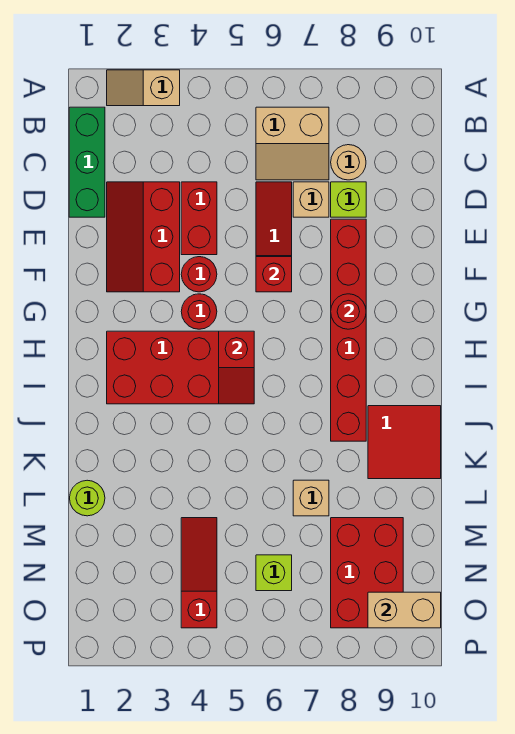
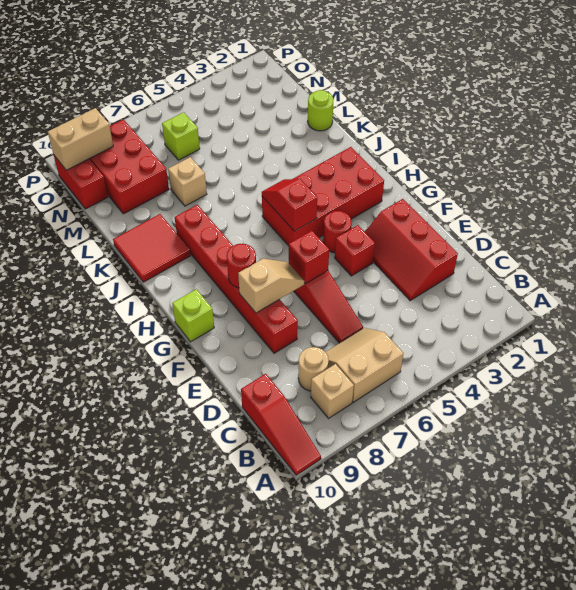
tan slope A2:A3 level 1 top 3 -> tan slope F7:F8 level 2 top 8
green brick B1:D1 level 1 -> none
red slope D2:F3 level 1 top 3 -> red slope D2:F3 level 1 top 2
red brick D4:E4 level 1 -> red brick N10:O10 level 1
tan brick D7 level 1 -> tan brick B8 level 1
lime brick D8 level 1 -> lime brick G10 level 1
red round brick F4 level 1 -> red brick F4 level 1
red slope M4:O4 level 1 top O -> red slope A10:C10 level 1 top C

